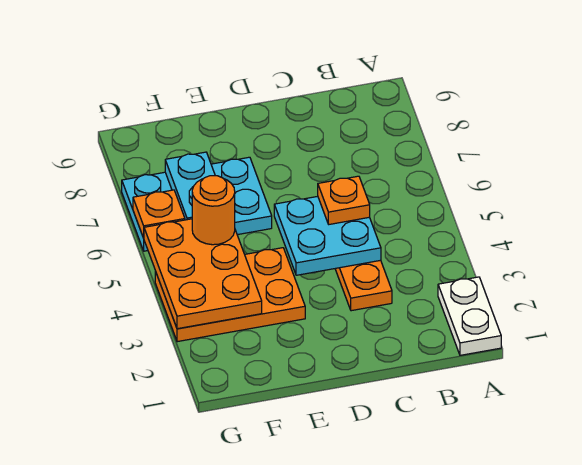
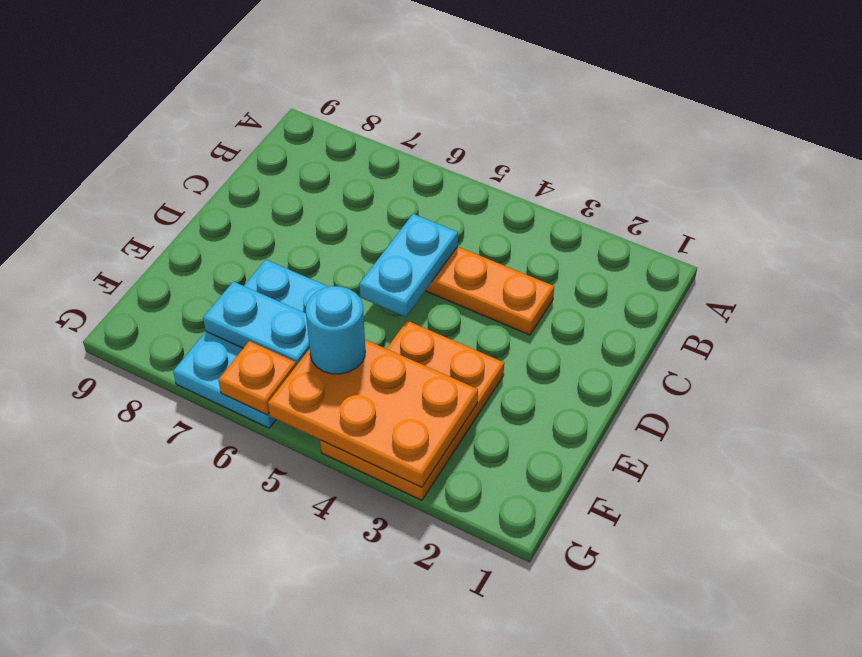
white plate A1:A2 level 1 -> none
cyan plate C4:D5 level 2 -> cyan plate C5:D5 level 2
orange plate C5 level 3 -> none
orange round brick F5 level 3 -> cyan round brick F5 level 3

